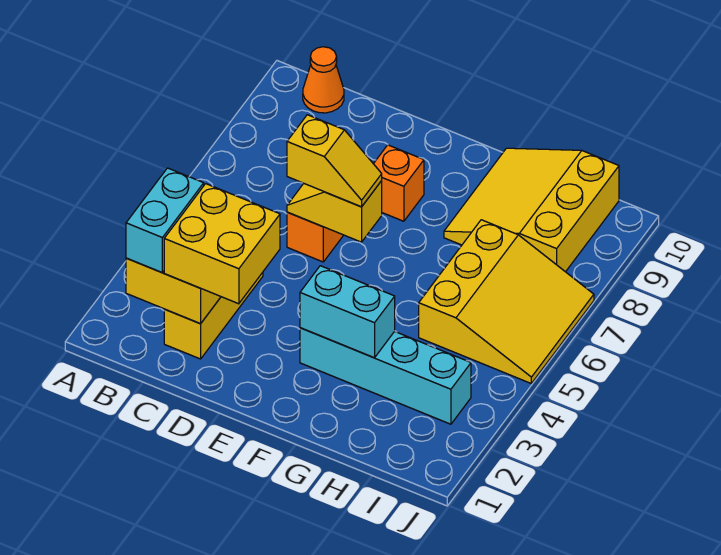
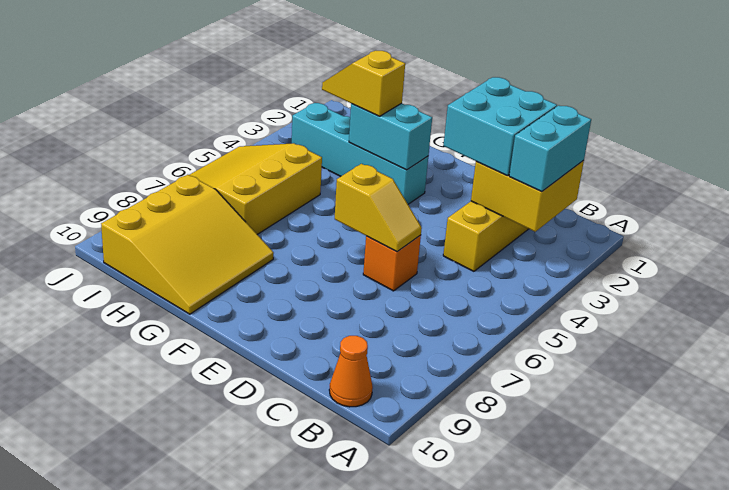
yellow brick C2:D3 level 3 -> cyan brick C2:D3 level 3
yellow slope D6:E6 level 3 top D -> yellow slope G3:H3 level 3 top G
orange brick E8 level 1 -> none

